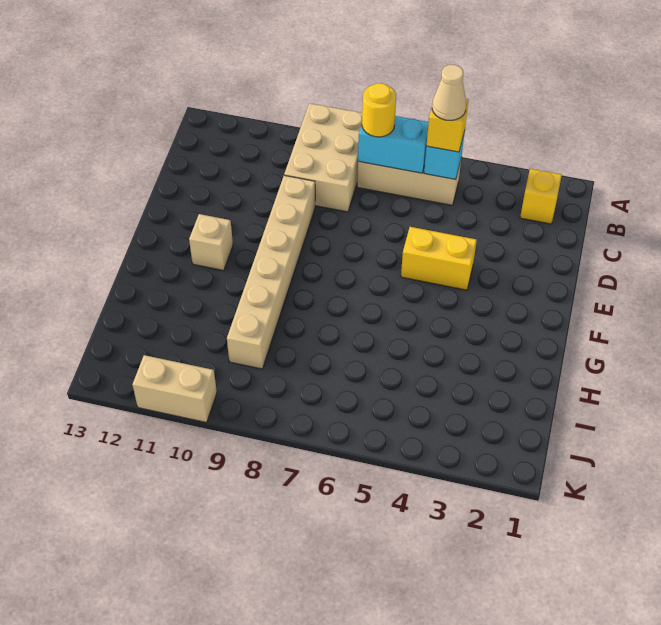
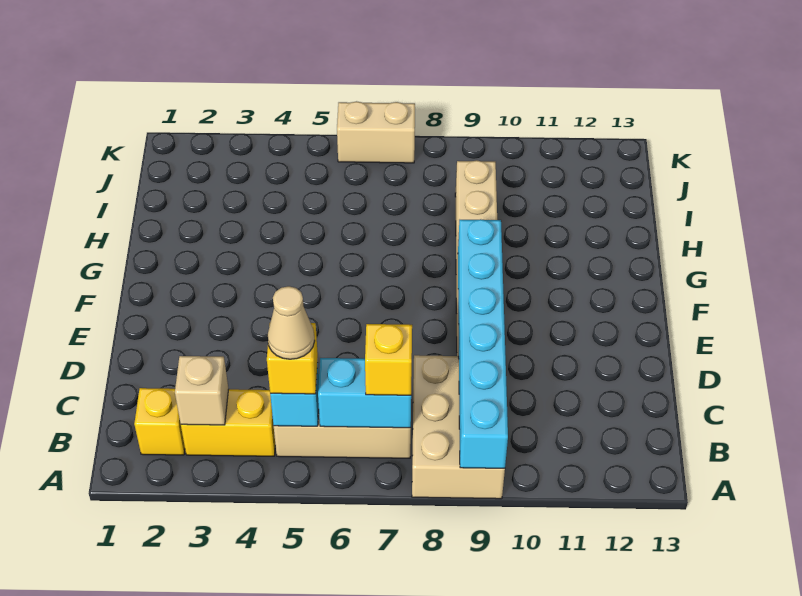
none -> cyan brick A9:F9 level 2
yellow round brick B7 level 3 -> yellow brick B7 level 3
yellow brick E4:E5 level 1 -> yellow brick B3:B4 level 1
tan brick F11 level 1 -> tan brick B3 level 2
tan brick K10:K11 level 1 -> tan brick K6:K7 level 1

